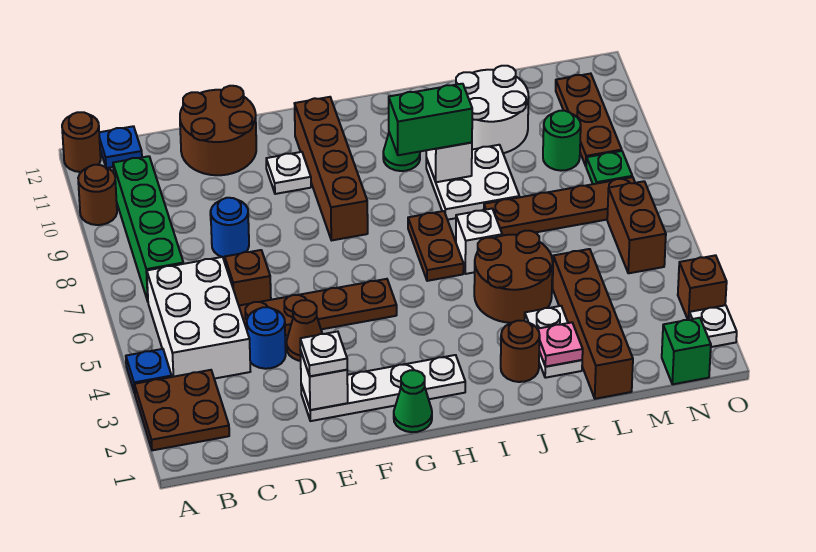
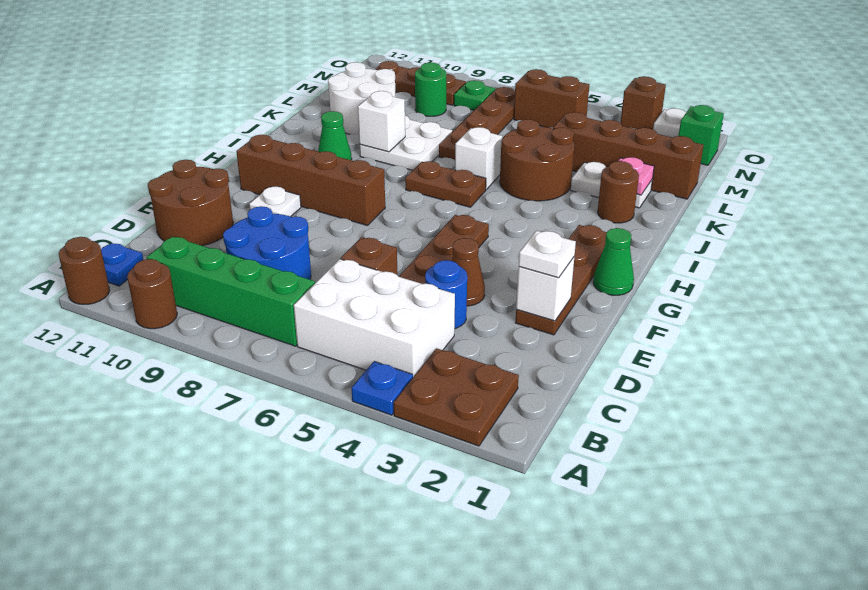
blue round brick D8 level 1 -> blue round brick C8:D9 level 1
white plate E2:H2 level 1 -> brown plate E2:H2 level 1
green brick I9:J9 level 3 -> none

